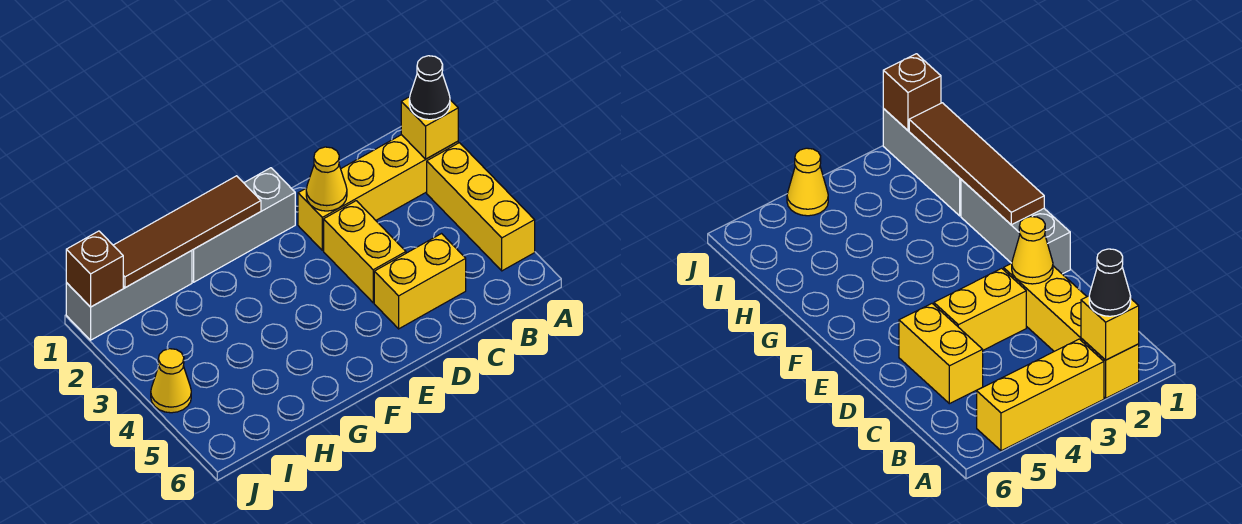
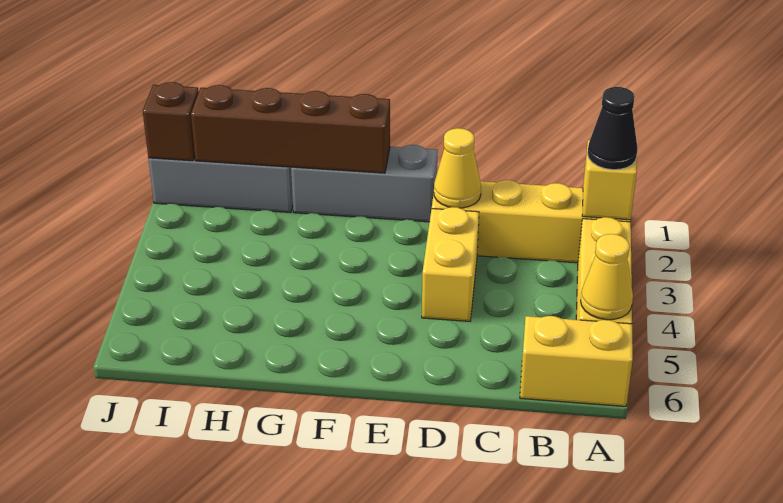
yellow brick C5:D5 level 1 -> yellow brick A6:B6 level 1
brown tile F1:I1 level 2 -> brown brick F1:I1 level 2
yellow cone J4 level 1 -> yellow cone A5 level 2

